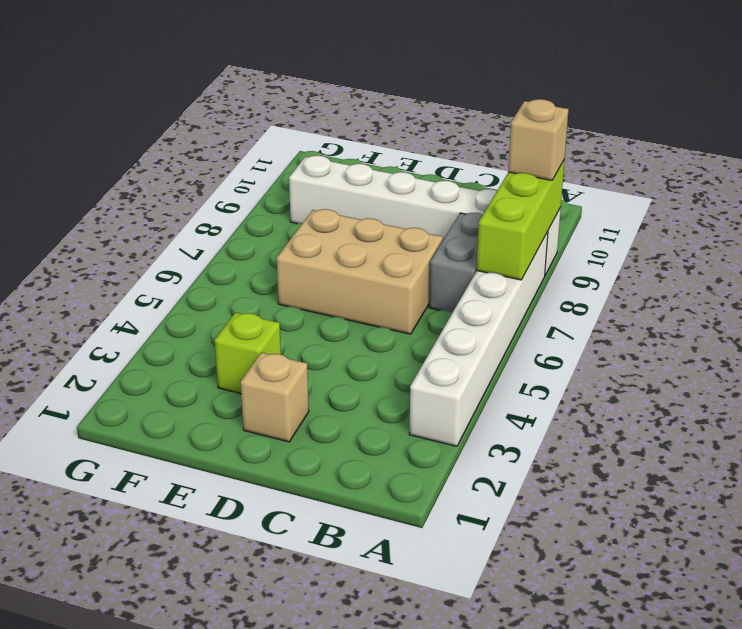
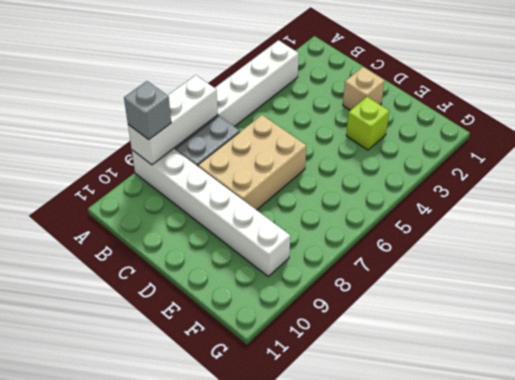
lime brick A7:A9 level 2 -> white brick A7:A9 level 2
tan brick A9 level 3 -> grey brick A9 level 3
tan brick C6:E7 level 1 -> tan brick C6:D8 level 1

